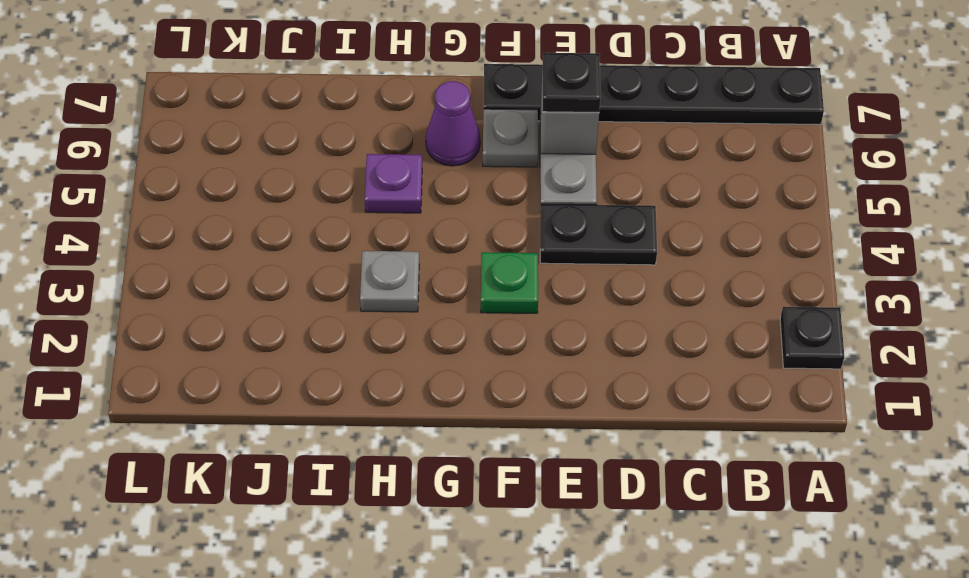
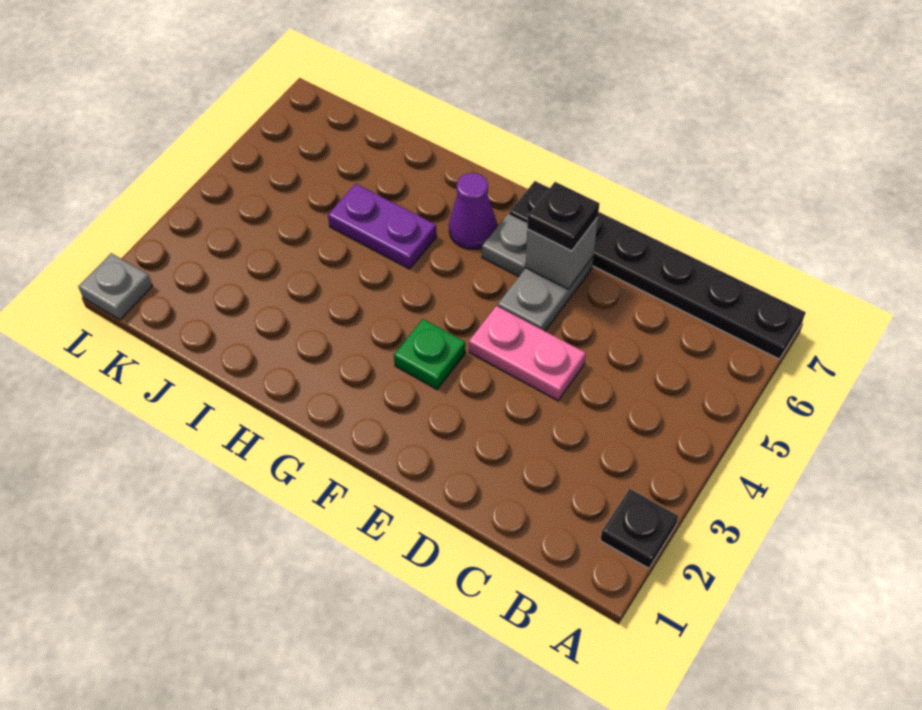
black plate D4:E4 level 1 -> pink plate D4:E4 level 1
grey plate H3 level 1 -> grey plate L1 level 1
purple plate H5 level 1 -> purple plate H5:I5 level 1

